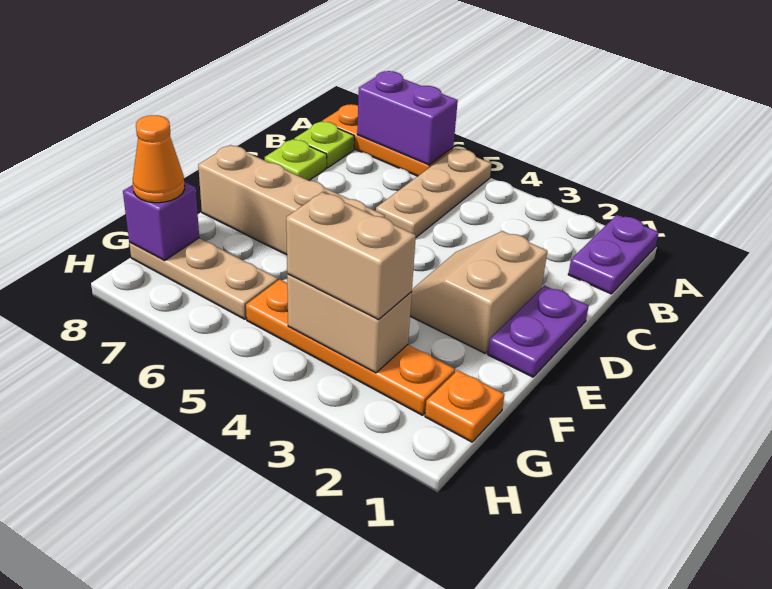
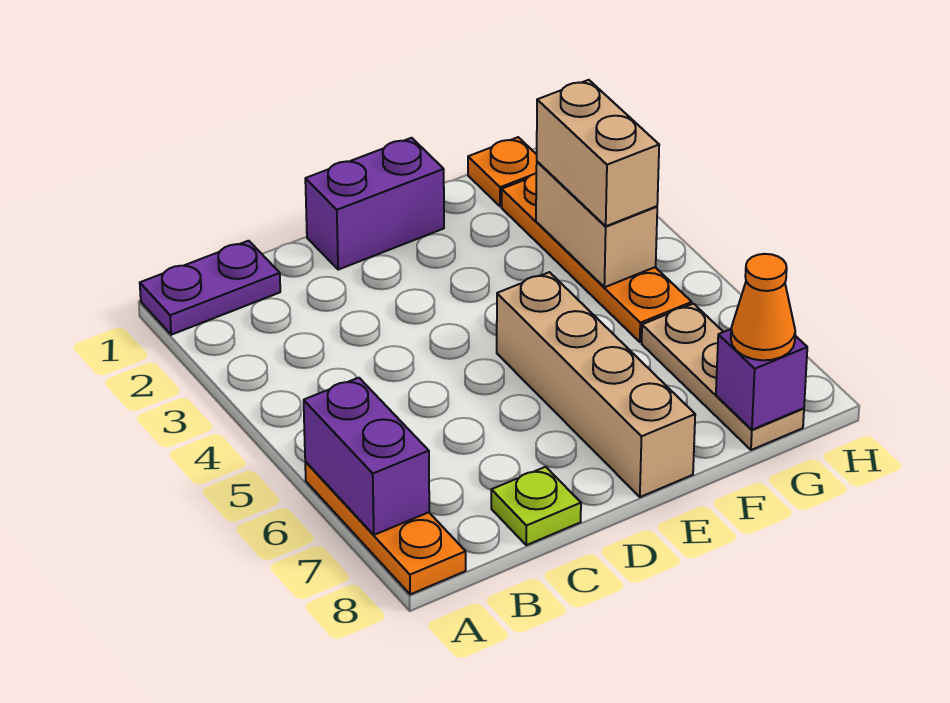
tan plate A5:C5 level 1 -> none
lime plate B8 level 1 -> none
purple plate D1:E1 level 1 -> purple brick D1:E1 level 1
tan slope D2:E3 level 1 top 2 -> none

